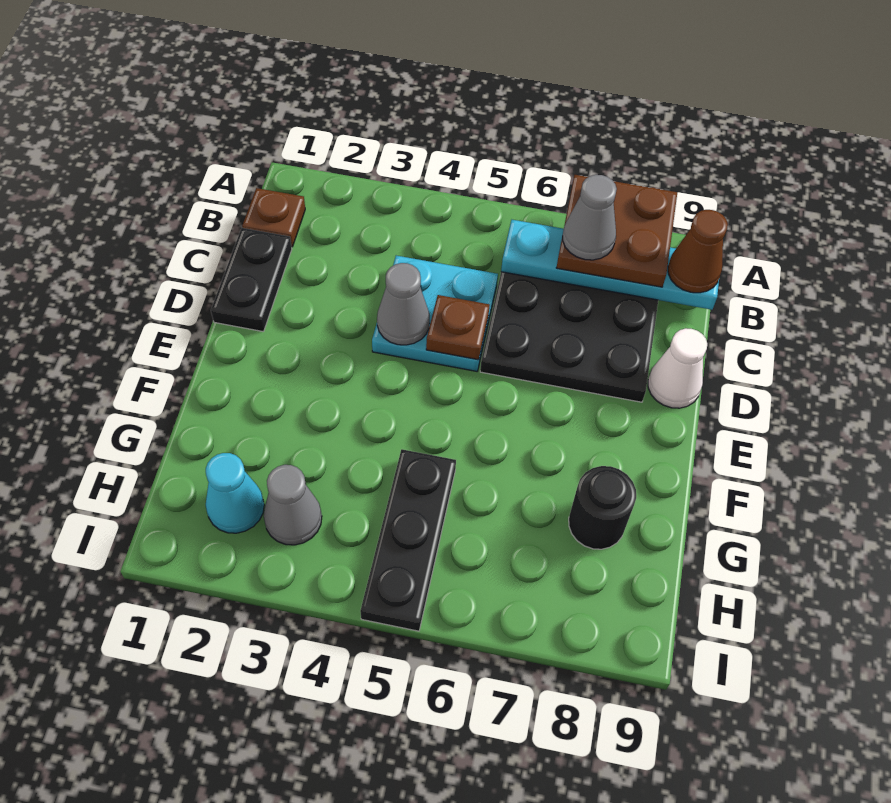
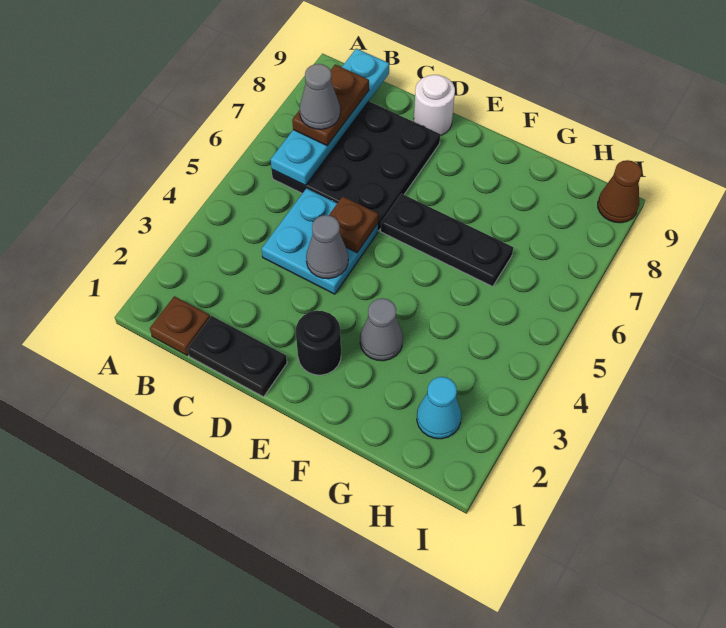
brown plate A7:B8 level 3 -> brown plate B7:B8 level 3
brown cone B9 level 3 -> brown cone I9 level 1
white cone D9 level 1 -> white round brick D9 level 1
black plate G5:I5 level 1 -> black plate E6:G6 level 1
black round brick G8 level 1 -> black round brick E2 level 1
grey cone H3 level 1 -> grey cone F3 level 1

